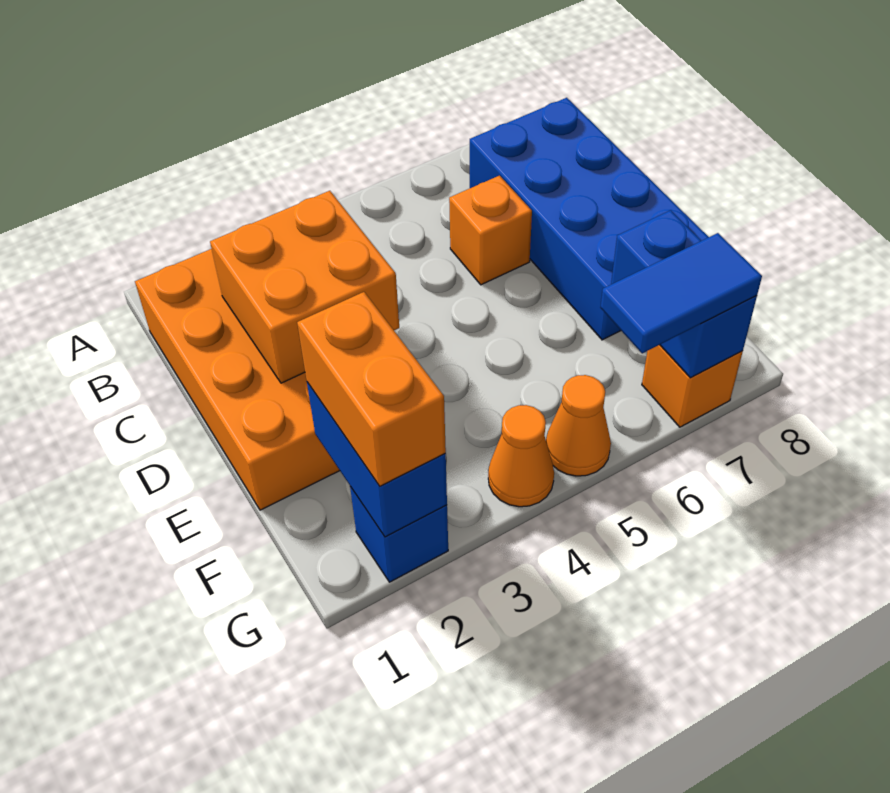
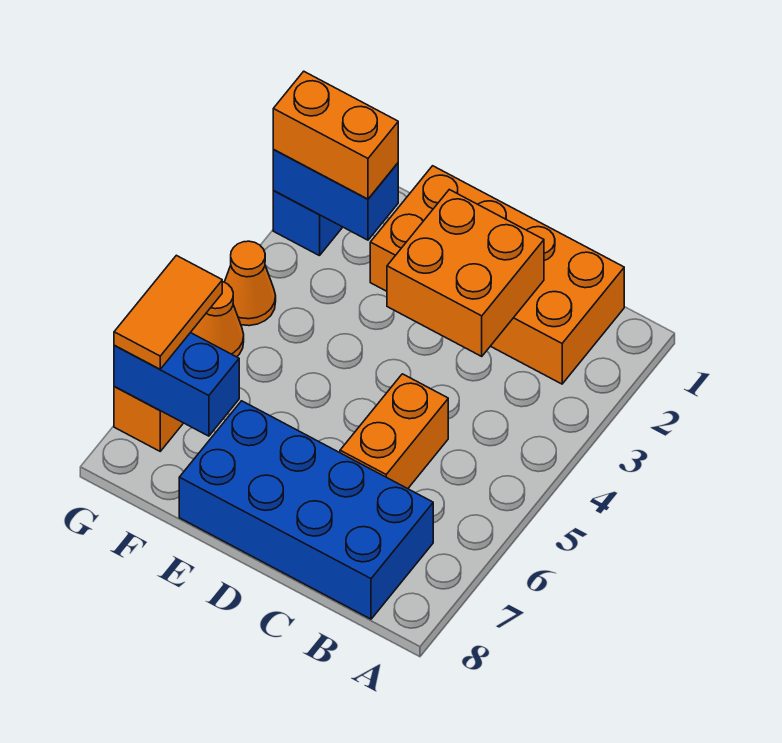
orange brick C6 level 1 -> orange brick C5:C6 level 1
blue tile G6:G7 level 3 -> orange tile G6:G7 level 3

